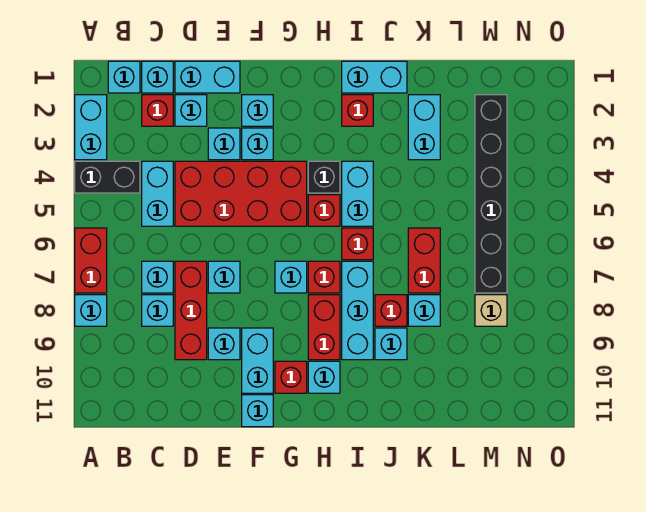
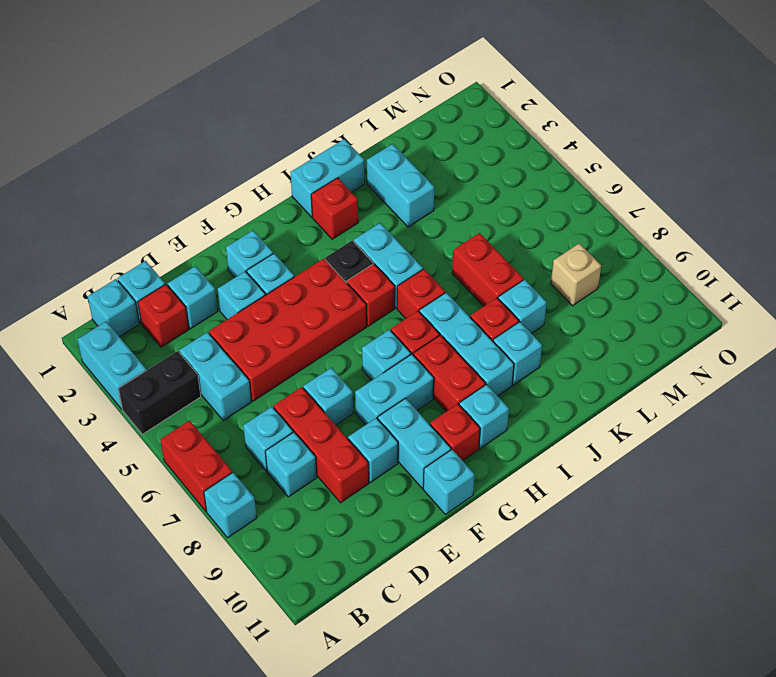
cyan brick D1:E1 level 1 -> cyan brick F8:G8 level 1
black brick M2:M7 level 1 -> none

